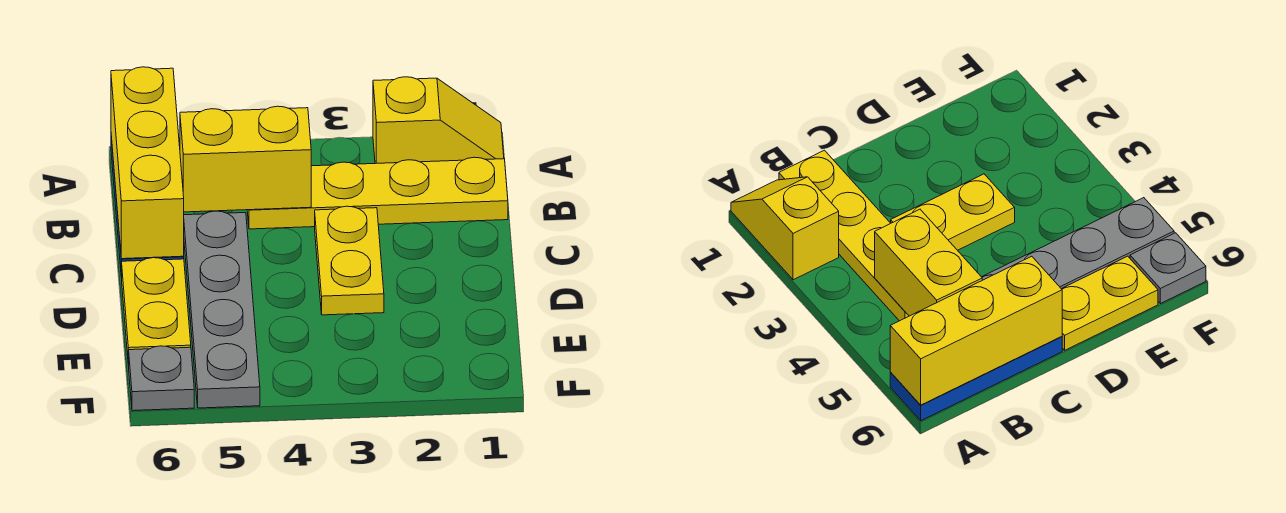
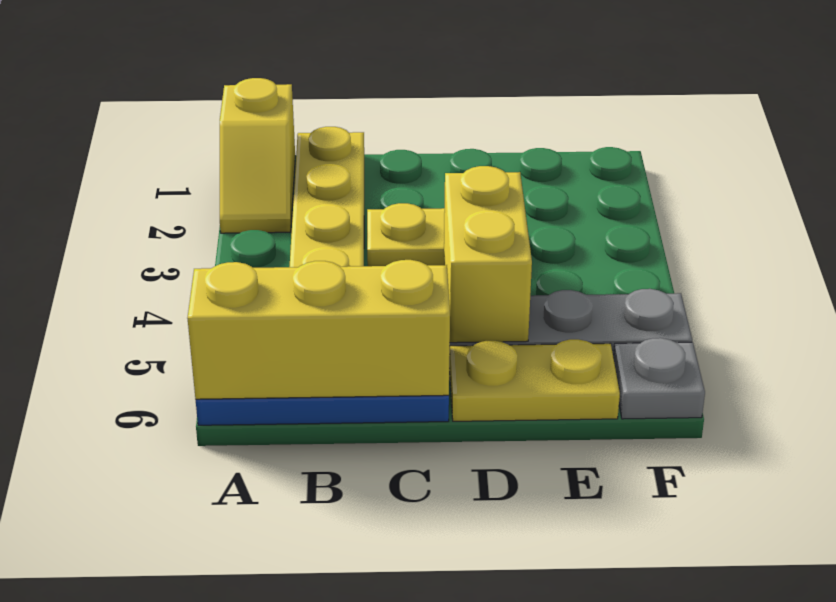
yellow slope A1:A2 level 1 top 2 -> yellow slope A1:A2 level 1 top 1
yellow brick B4:B5 level 2 -> yellow brick D4:D5 level 2

